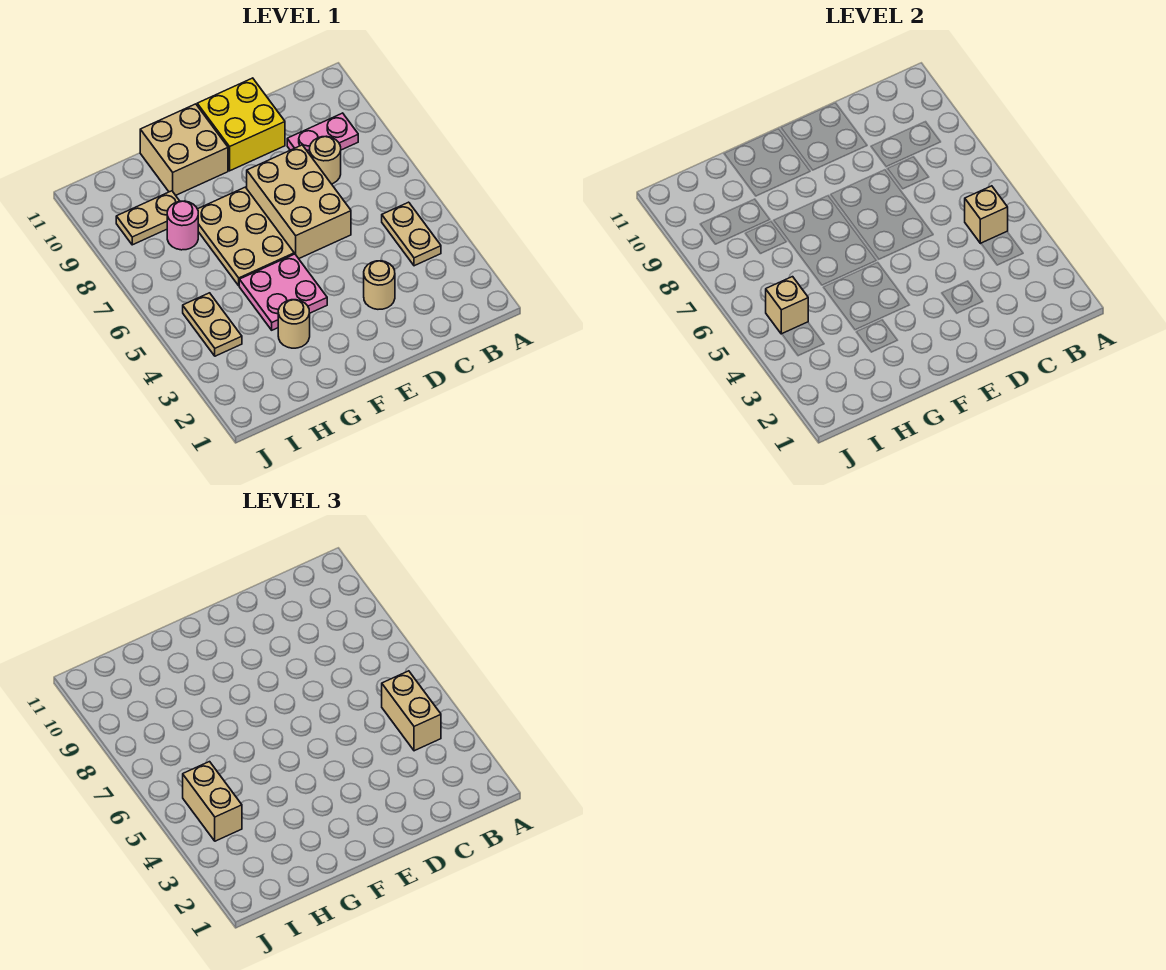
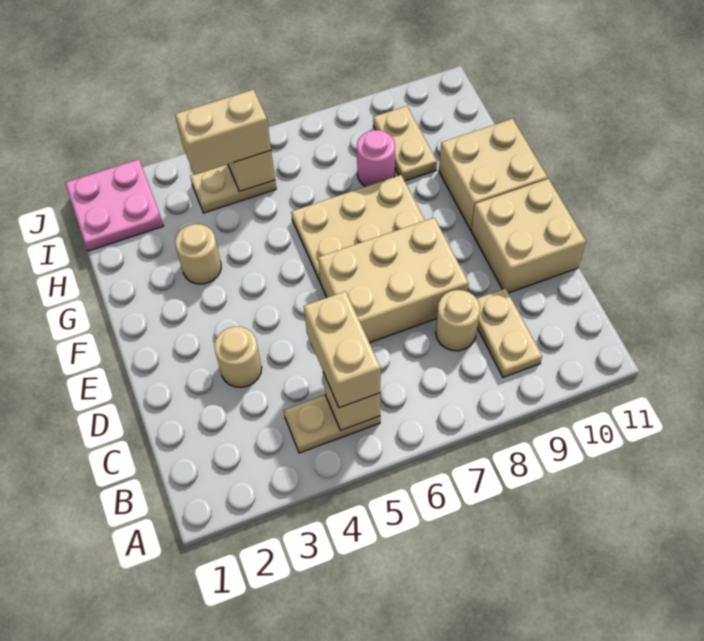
tan brick B4:B5 level 3 -> tan brick B5:C5 level 3
pink plate B9:C9 level 1 -> tan plate B9:C9 level 1
yellow brick D10:E11 level 1 -> tan brick D10:E11 level 1
pink plate F4:G5 level 1 -> pink plate I1:J2 level 1

